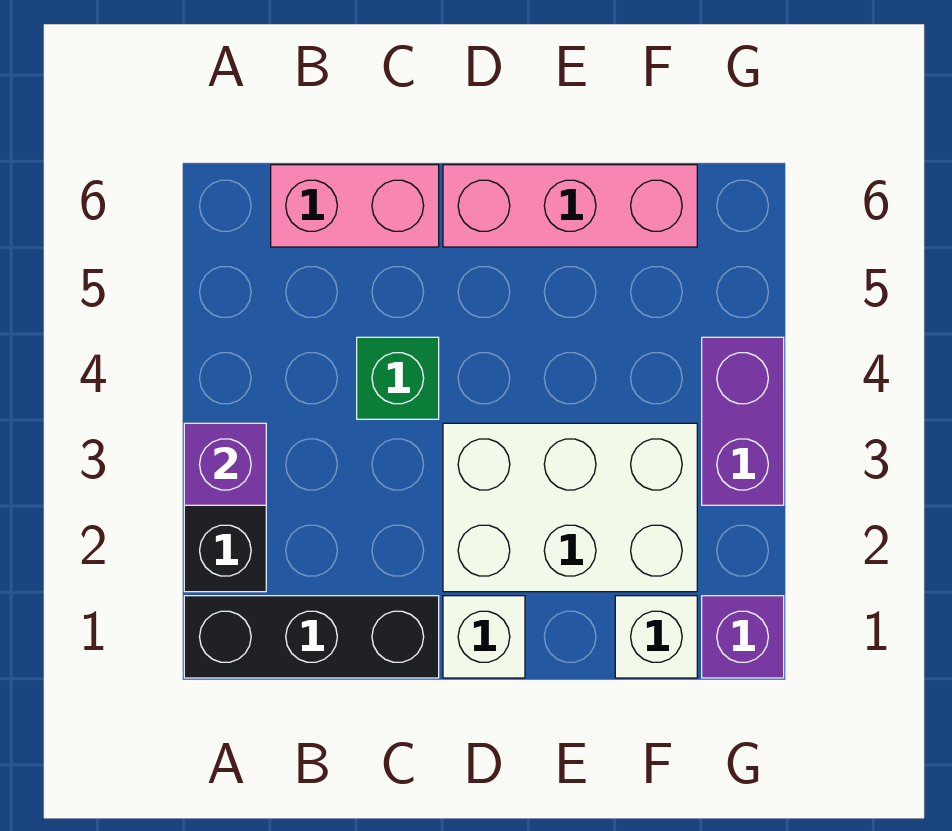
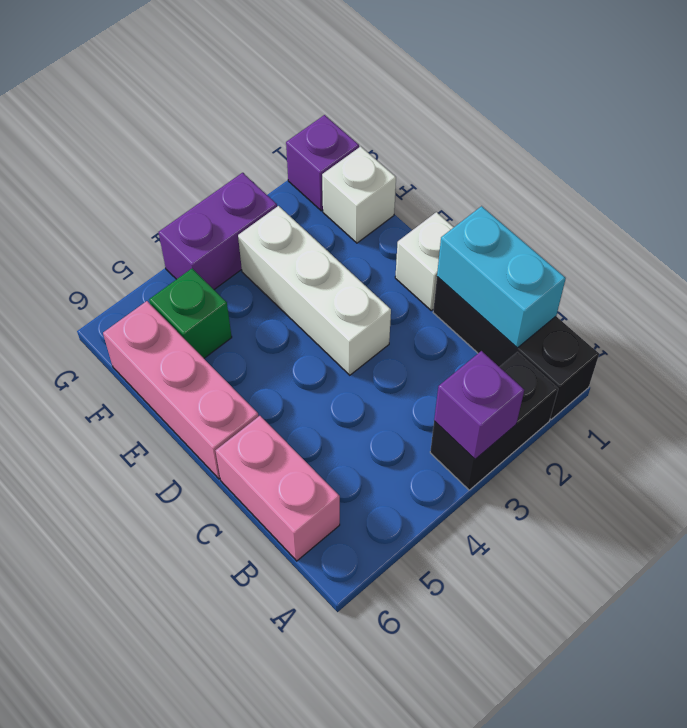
none -> cyan brick B1:C1 level 2
green brick C4 level 1 -> green brick F5 level 1
white brick D2:F3 level 1 -> white brick D3:F3 level 1

